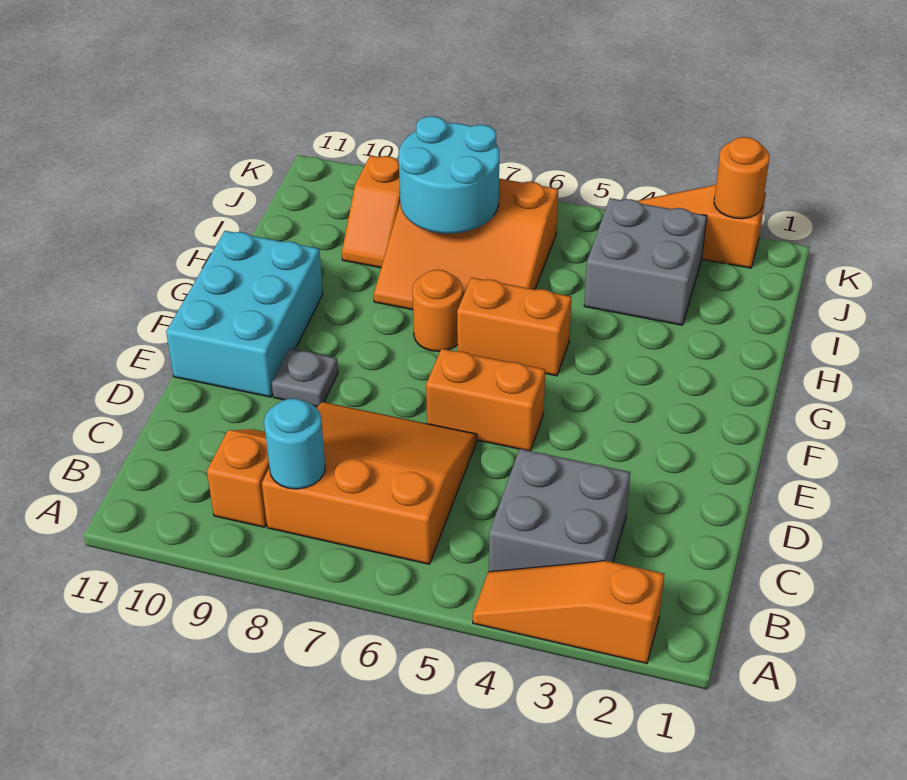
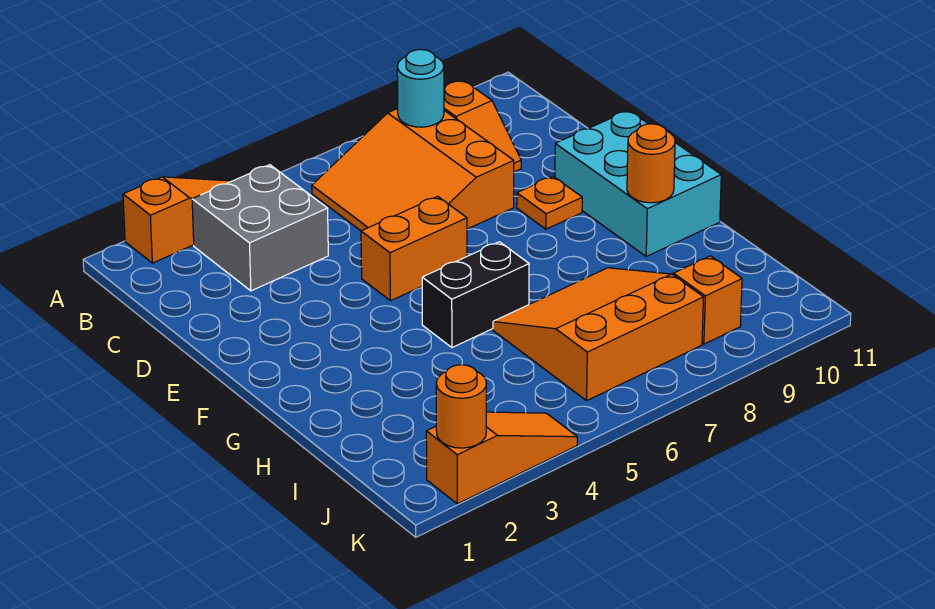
orange slope B6:D8 level 1 top B -> orange slope B6:D8 level 1 top 8
grey plate E9 level 1 -> orange plate E9 level 1
orange brick G5:G6 level 1 -> black brick G5:G6 level 1
orange round brick G7 level 1 -> orange round brick G10 level 2
grey brick I3:J4 level 1 -> none
cyan round brick I7:J8 level 2 -> none

